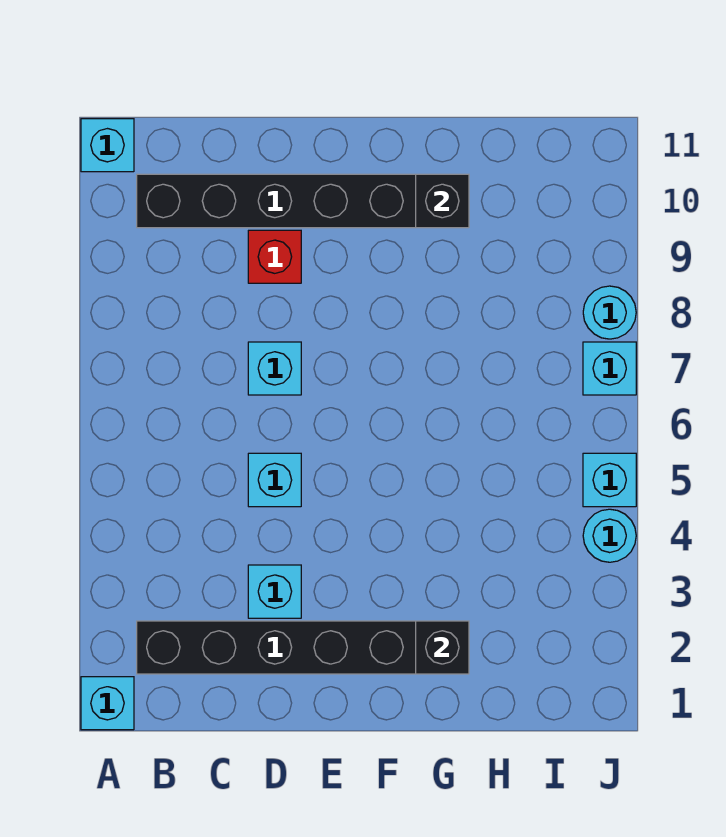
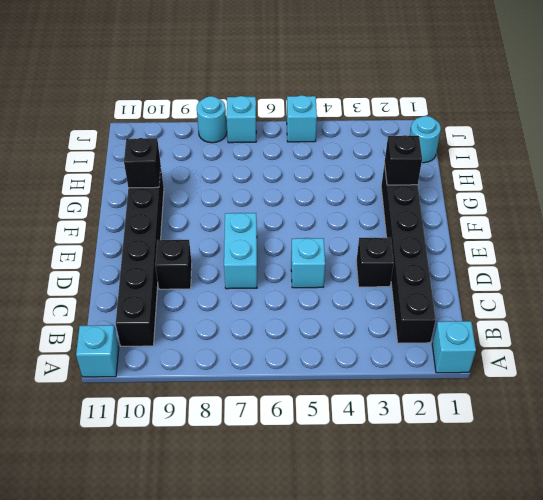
cyan brick D3 level 1 -> black brick D3 level 1
cyan brick D7 level 1 -> cyan brick D7:E7 level 1
red brick D9 level 1 -> black brick D9 level 1
cyan round brick J4 level 1 -> cyan round brick I1 level 1

